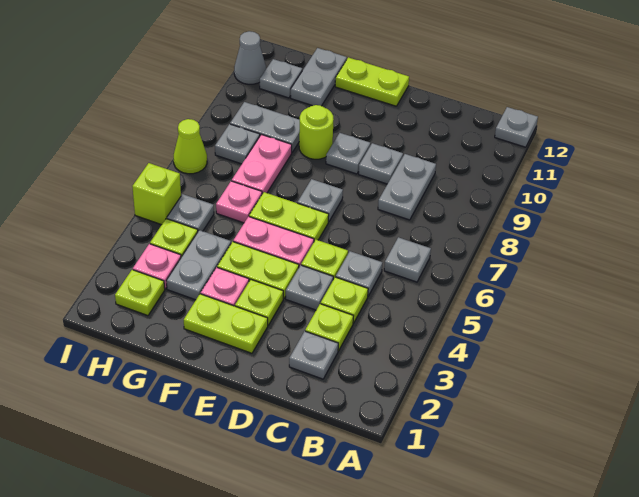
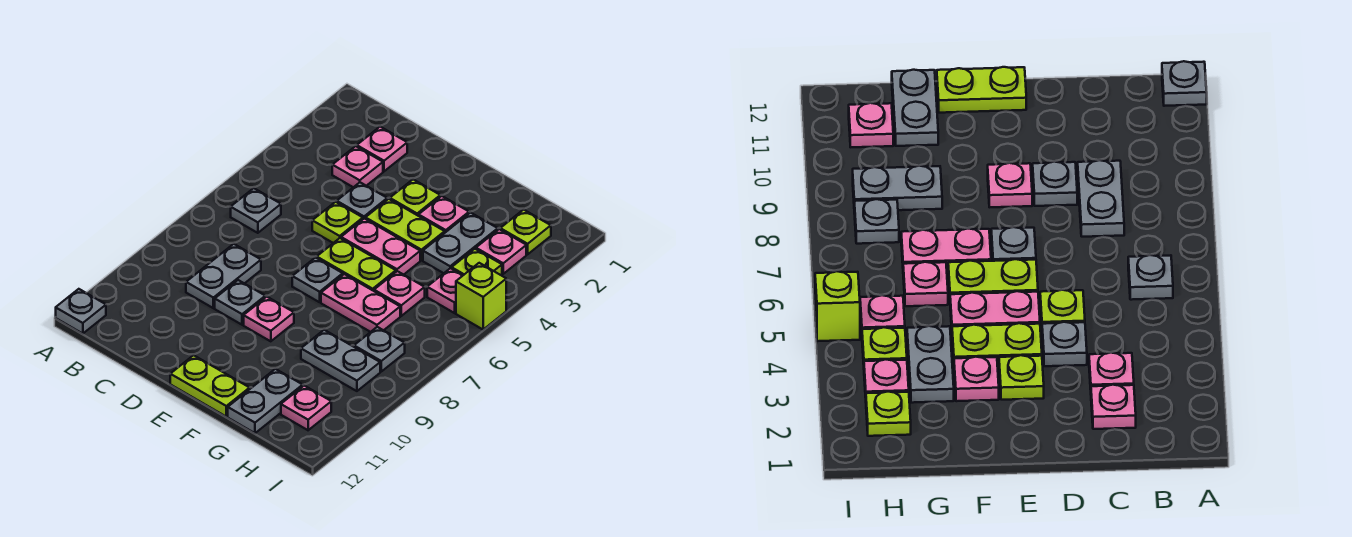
grey plate C2 level 1 -> pink plate C2 level 1
lime plate C3 level 1 -> pink plate C3 level 1
lime plate C4 level 1 -> none
grey plate C5 level 1 -> none
lime plate E2:F2 level 1 -> none
grey plate E9 level 1 -> pink plate E9 level 1
lime round brick F9 level 1 -> none
pink plate G7:G8 level 1 -> pink plate F7:G7 level 1
grey plate H5 level 1 -> pink plate H5 level 1
grey plate H11 level 1 -> pink plate H11 level 1
lime cone I7 level 1 -> none
grey cone I11 level 1 -> none

